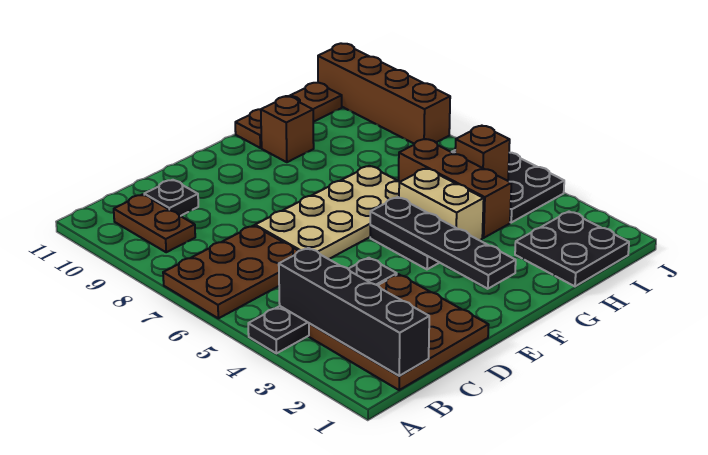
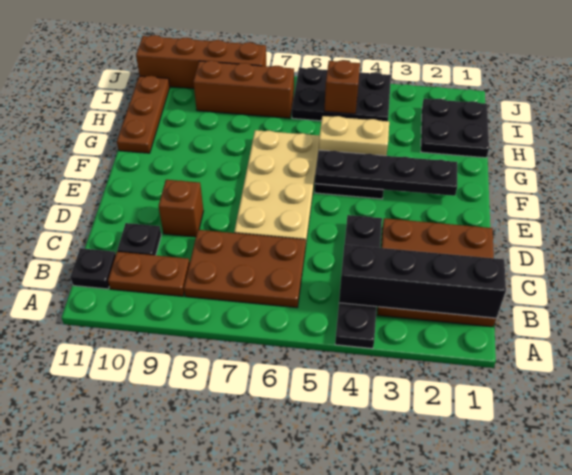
brown plate A6:C7 level 1 -> brown plate B6:C8 level 1
none -> black plate B11 level 1
brown brick G10 level 1 -> brown brick D9 level 1
brown brick H4:H6 level 1 -> brown brick I7:I9 level 1

